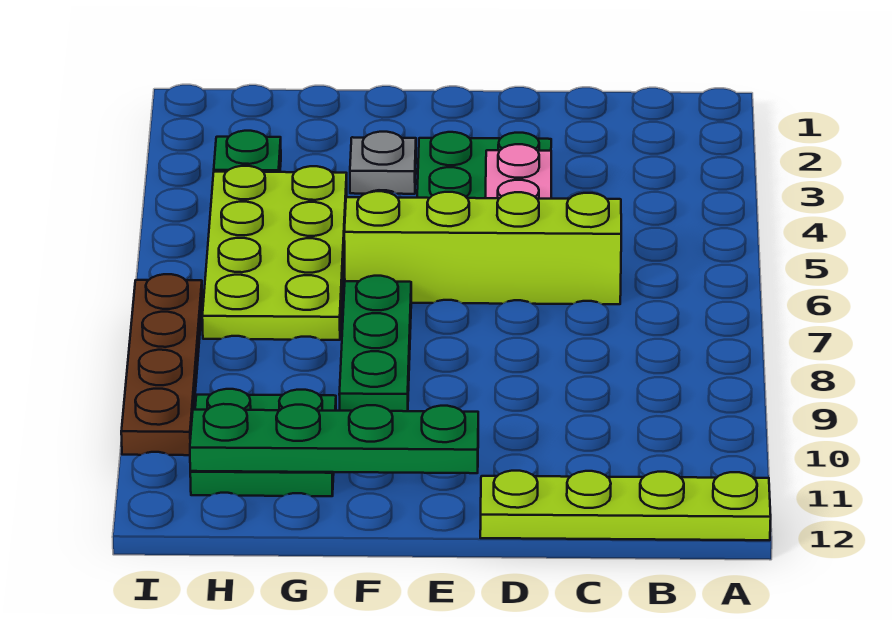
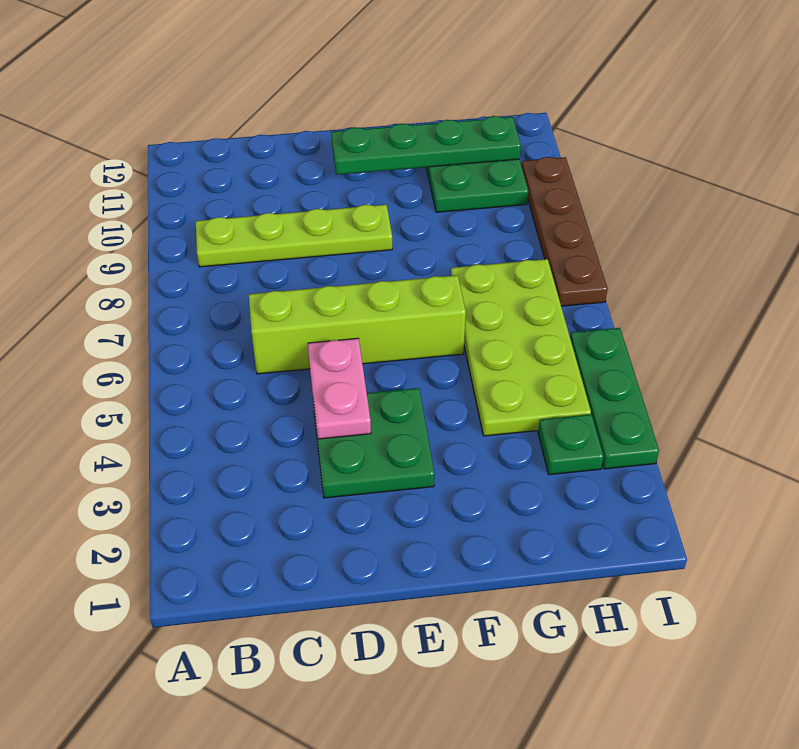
lime plate A12:D12 level 1 -> lime plate B9:E9 level 1
grey plate F3 level 1 -> none
green plate F7:F9 level 1 -> green plate I3:I5 level 1

